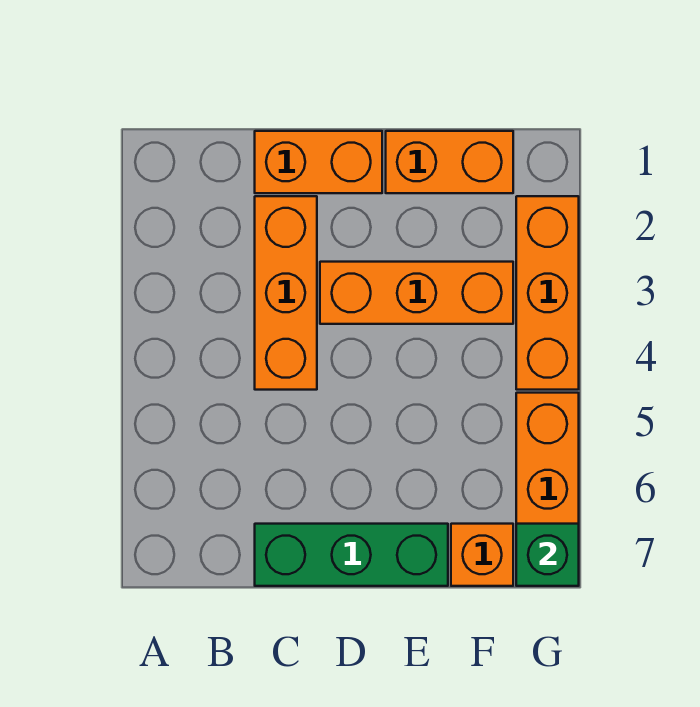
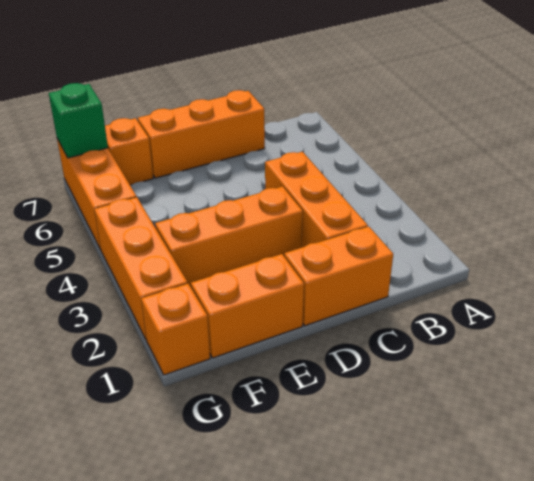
green brick C7:E7 level 1 -> orange brick C7:E7 level 1
none -> orange brick G1 level 1

